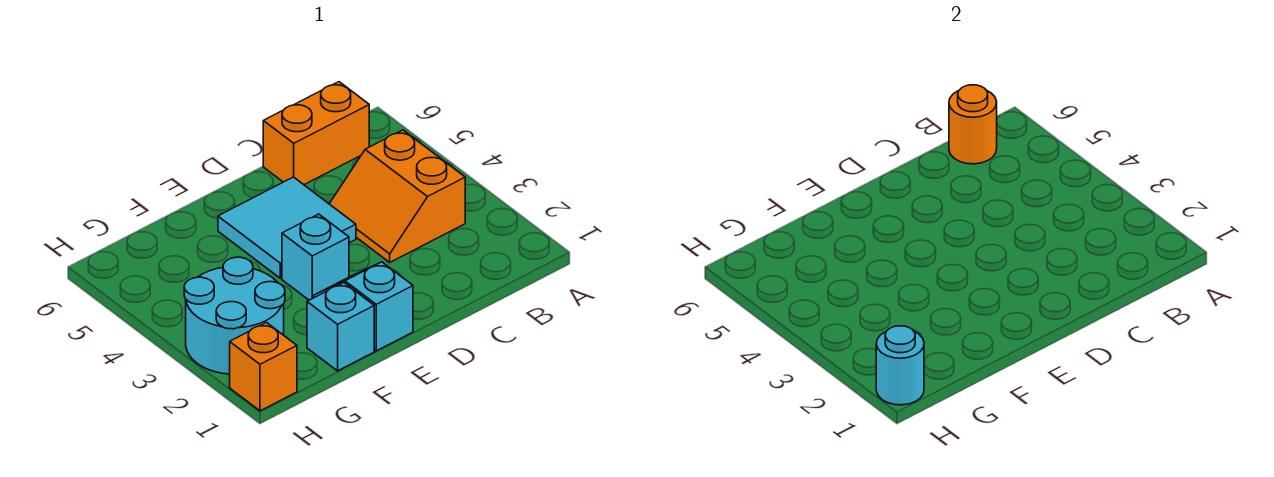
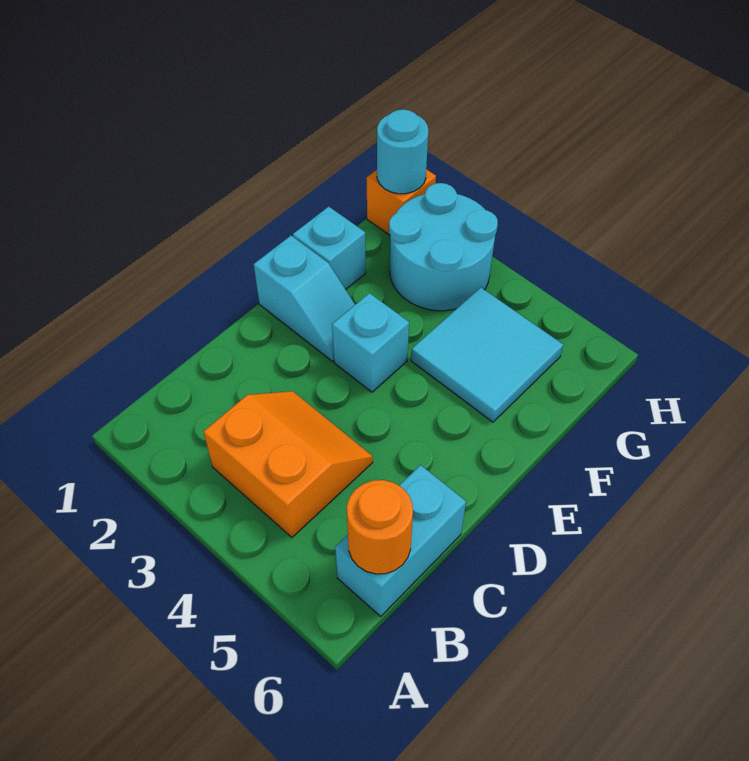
orange brick B6:C6 level 1 -> cyan brick B6:C6 level 1
cyan tile D4:E5 level 1 -> cyan tile F4:G5 level 1

